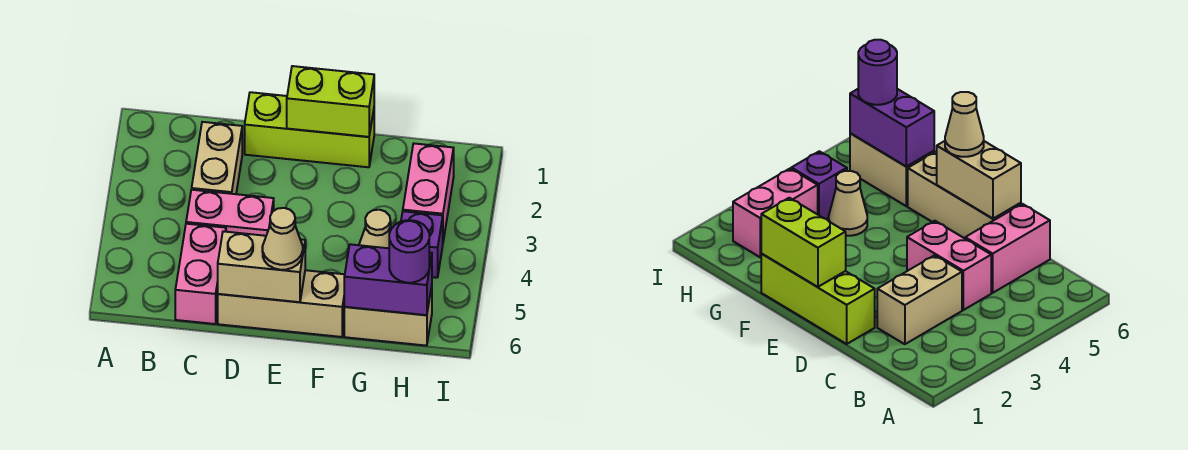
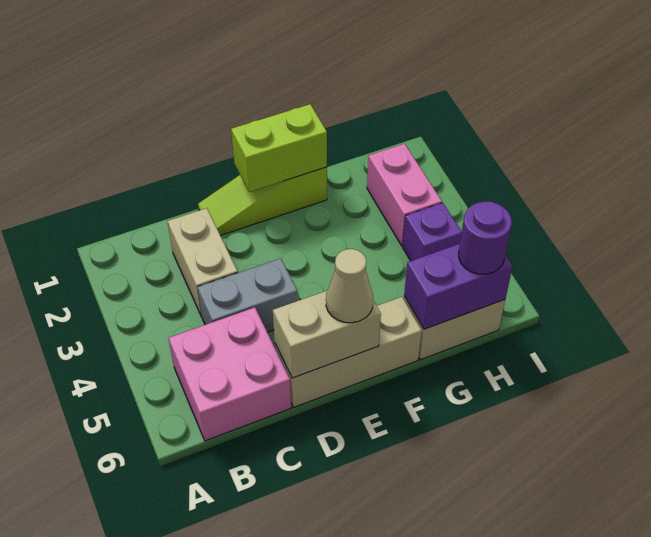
pink brick C4:D4 level 1 -> grey brick C4:D4 level 1
pink brick C5:C6 level 1 -> pink brick B5:C6 level 1
lime brick D1:F1 level 1 -> lime slope D1:F1 level 1 top F
tan cone G4 level 1 -> none

